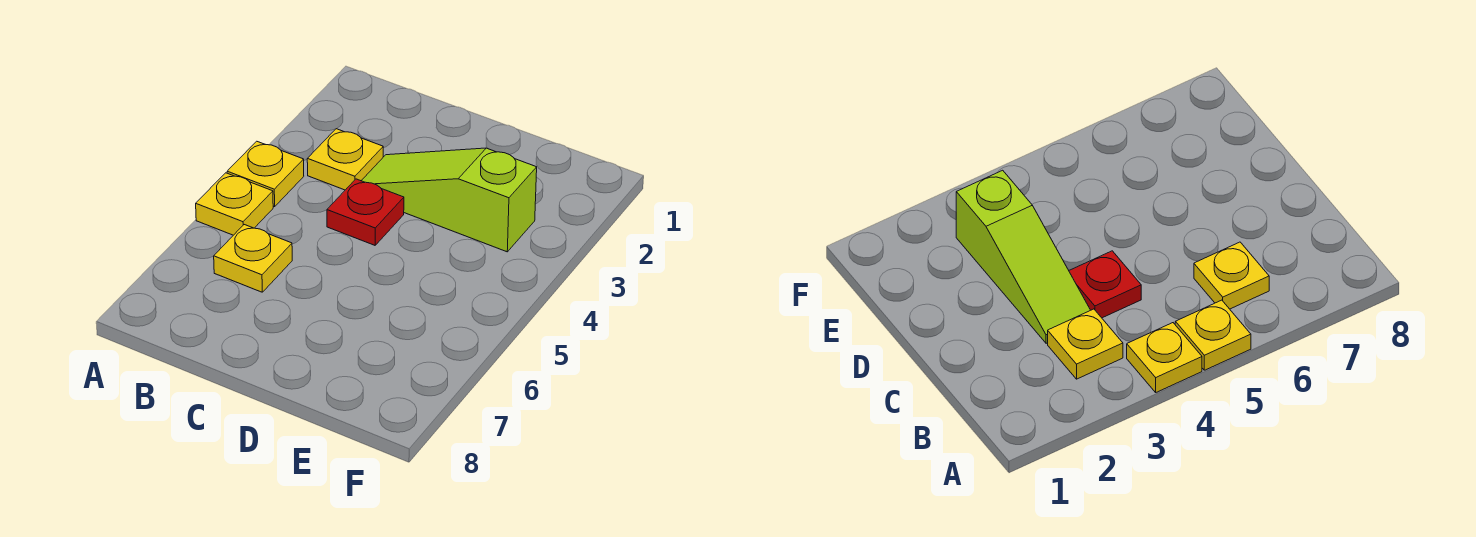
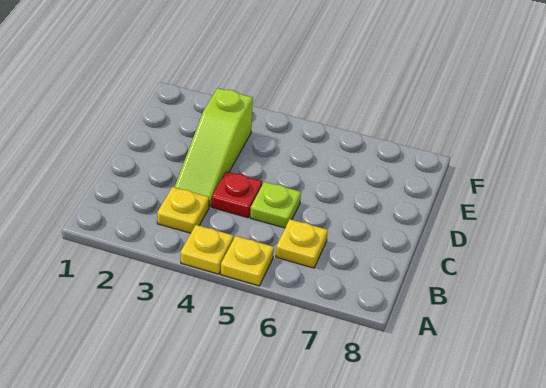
none -> lime plate C5 level 1

